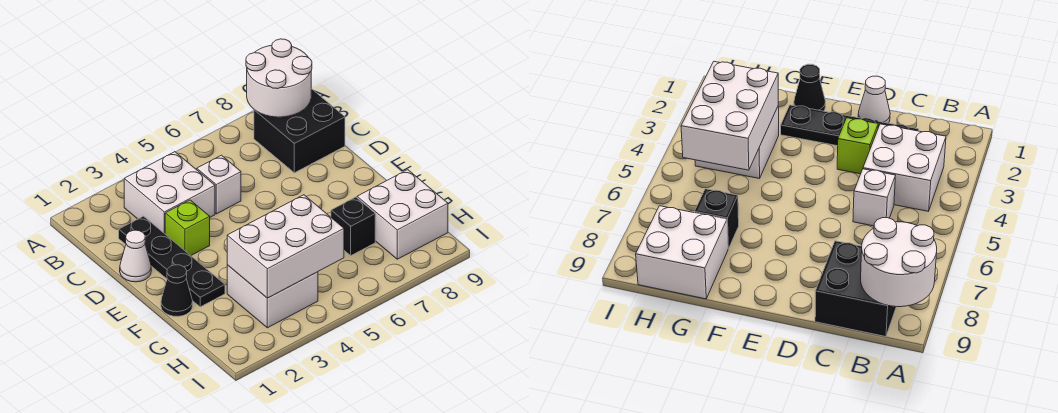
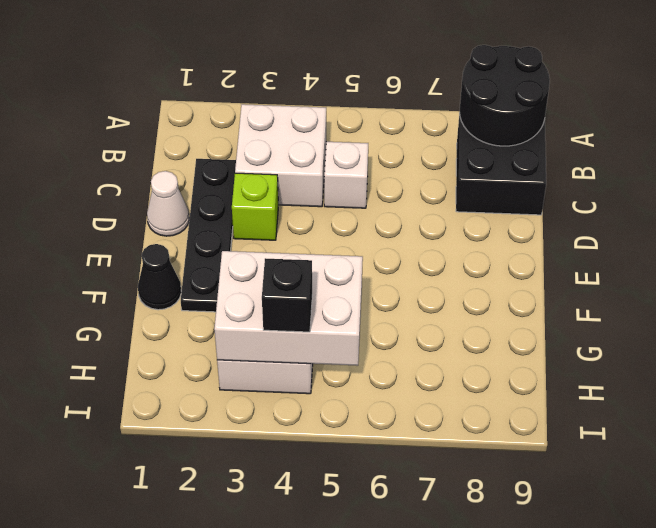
white round brick A8:B9 level 2 -> black round brick A8:B9 level 2
black brick G7 level 1 -> black brick H4 level 3
white brick G8:H9 level 1 -> none

